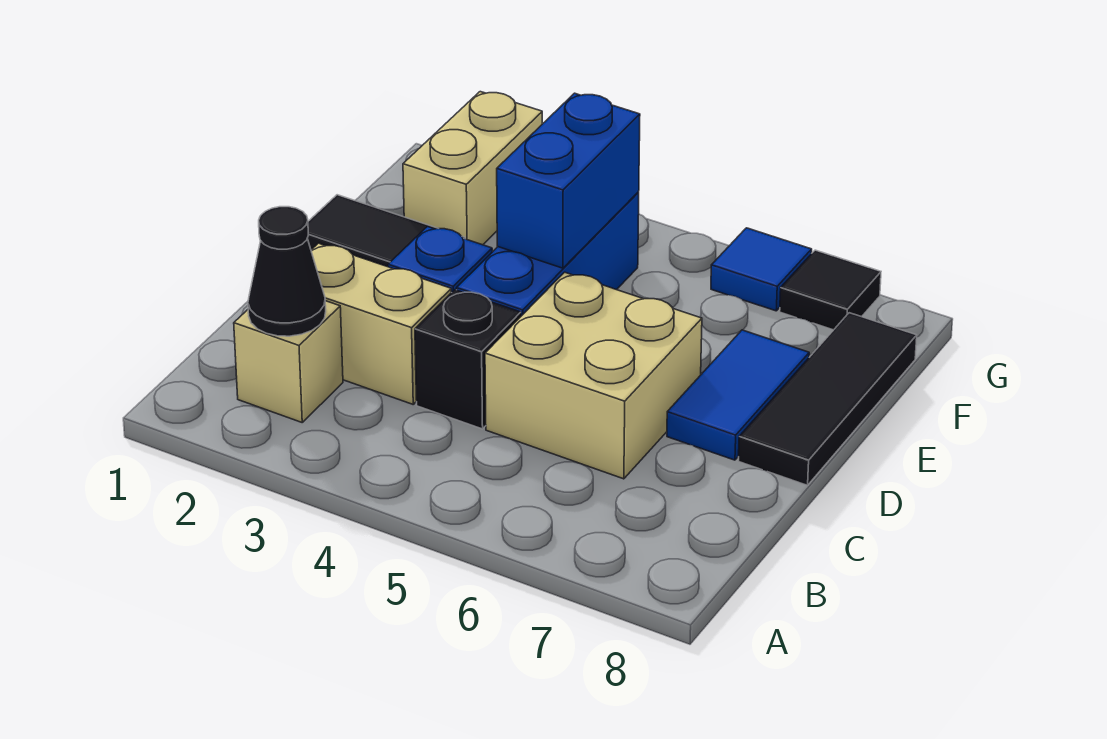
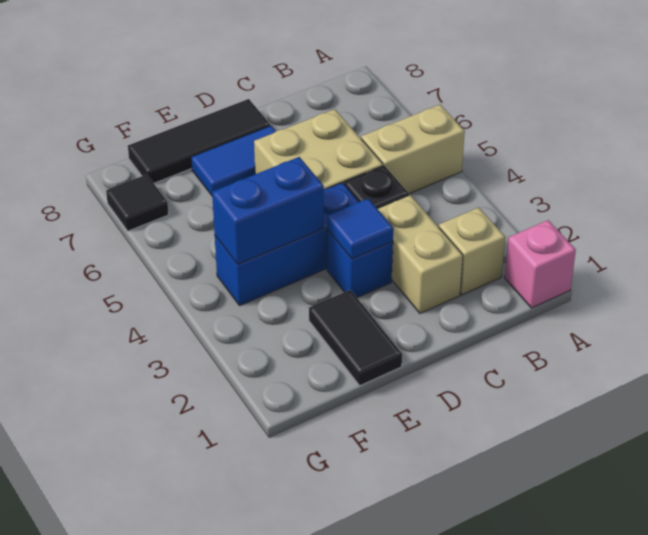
none -> pink brick A1 level 1
black cone B2 level 2 -> none
tan brick F2:G2 level 1 -> tan brick A5:B5 level 1
blue tile G6 level 1 -> blue tile D3 level 2

